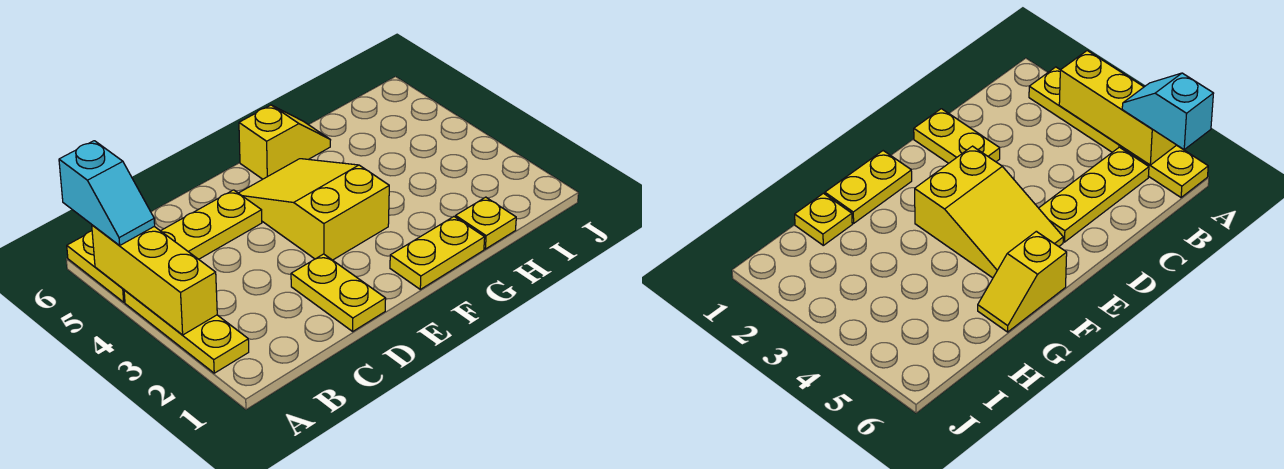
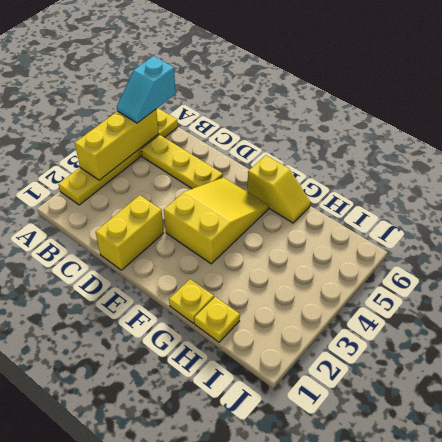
yellow plate D1:D2 level 1 -> yellow brick D1:D2 level 1
yellow plate F1:G1 level 1 -> yellow plate G1 level 1

